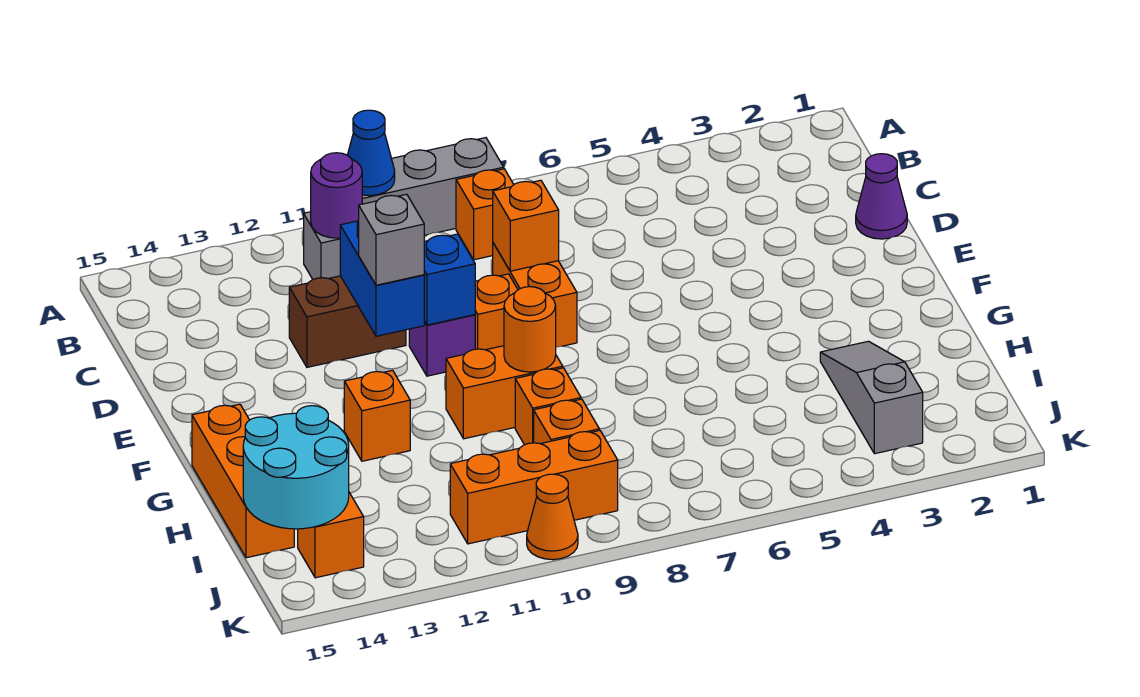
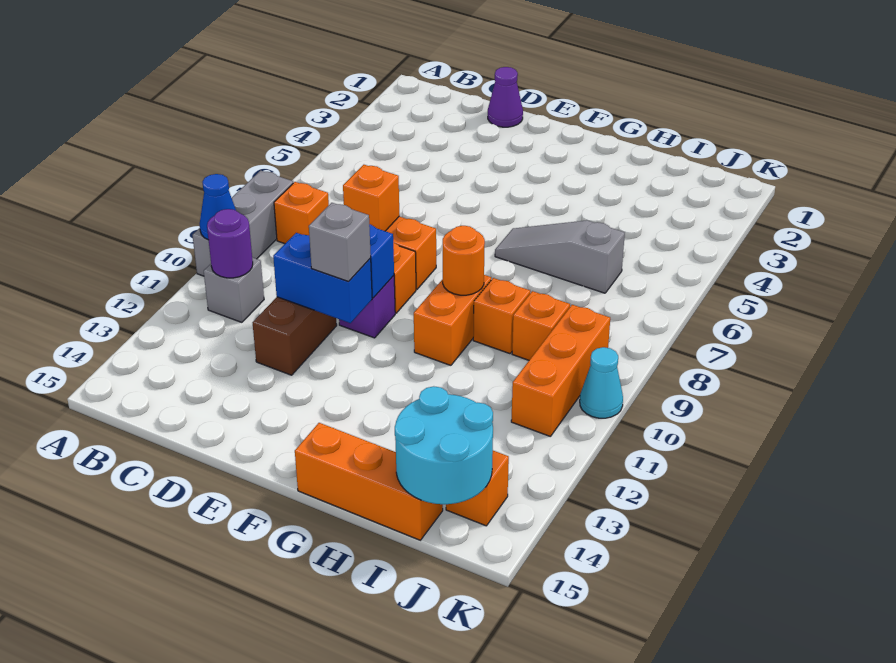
orange brick G12 level 1 -> none
grey slope H3:J3 level 1 top J -> grey slope G6:I6 level 1 top I
orange cone K10 level 1 -> cyan cone K10 level 1

